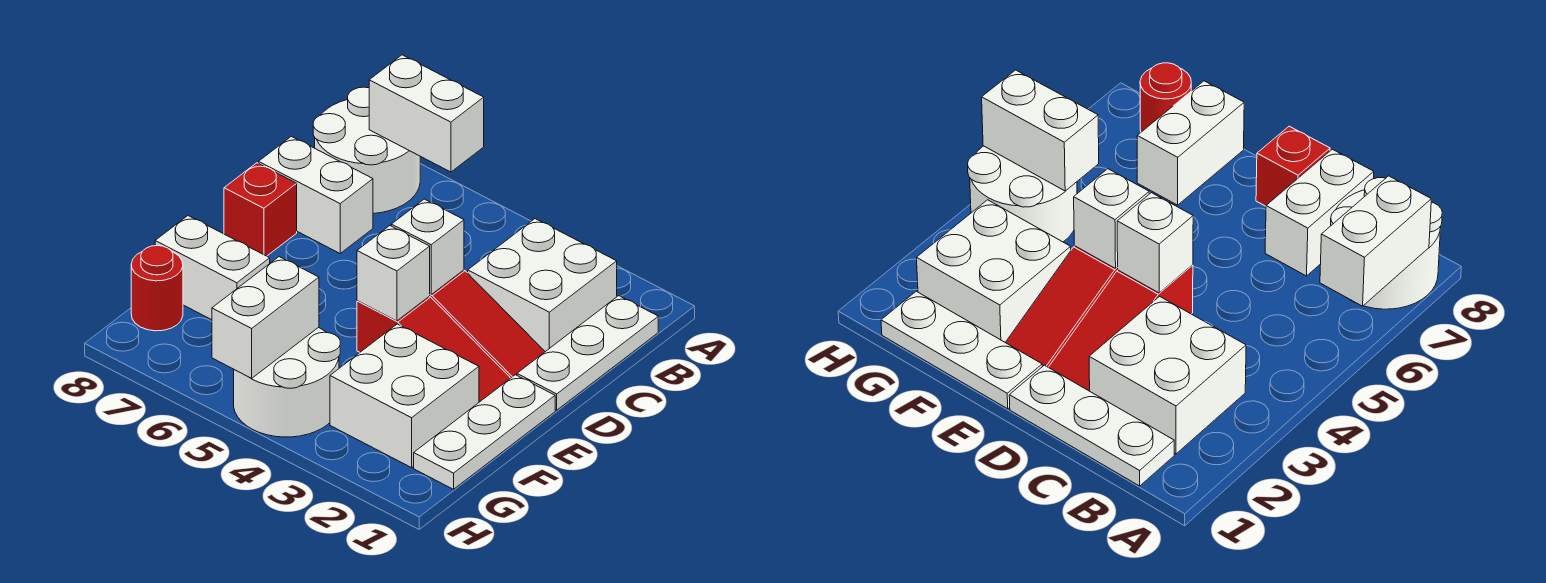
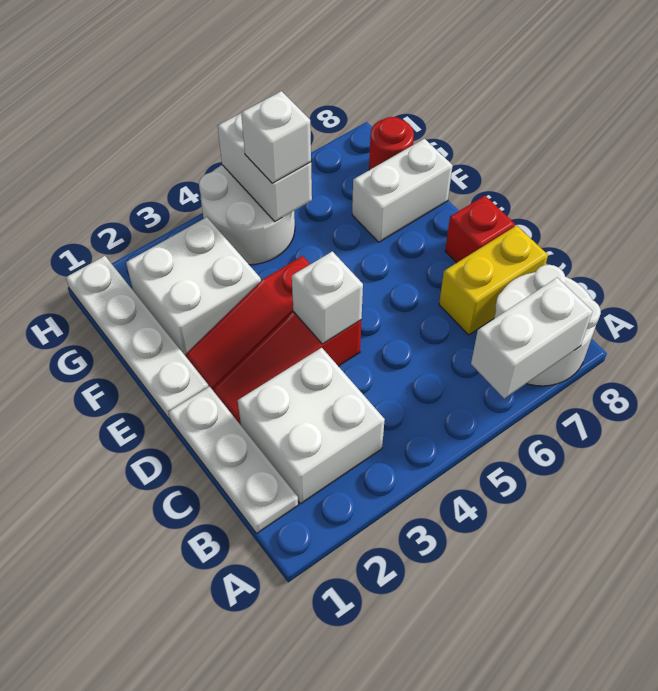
white brick C7:C8 level 1 -> yellow brick C7:C8 level 1
white plate E1:G1 level 1 -> white plate E1:H1 level 1
white brick E4 level 2 -> white brick G5 level 3

